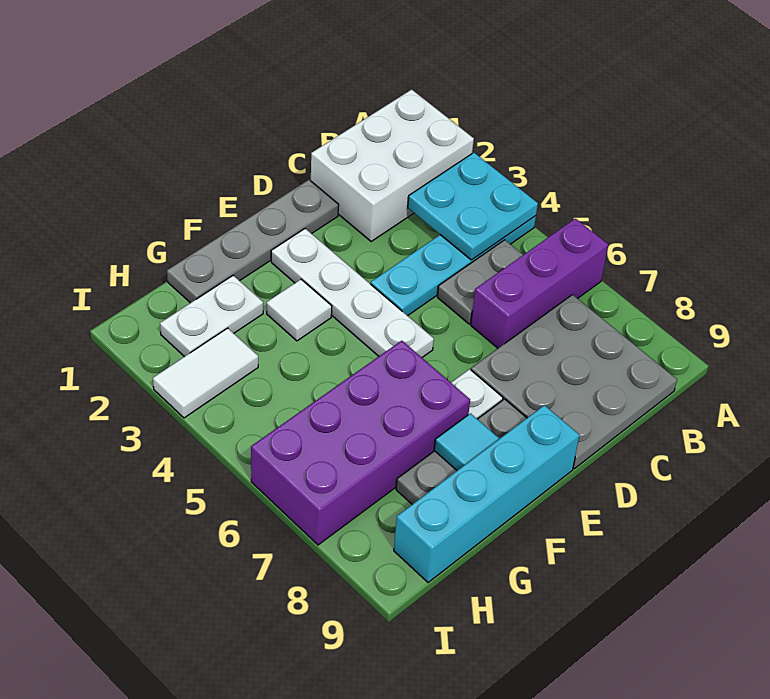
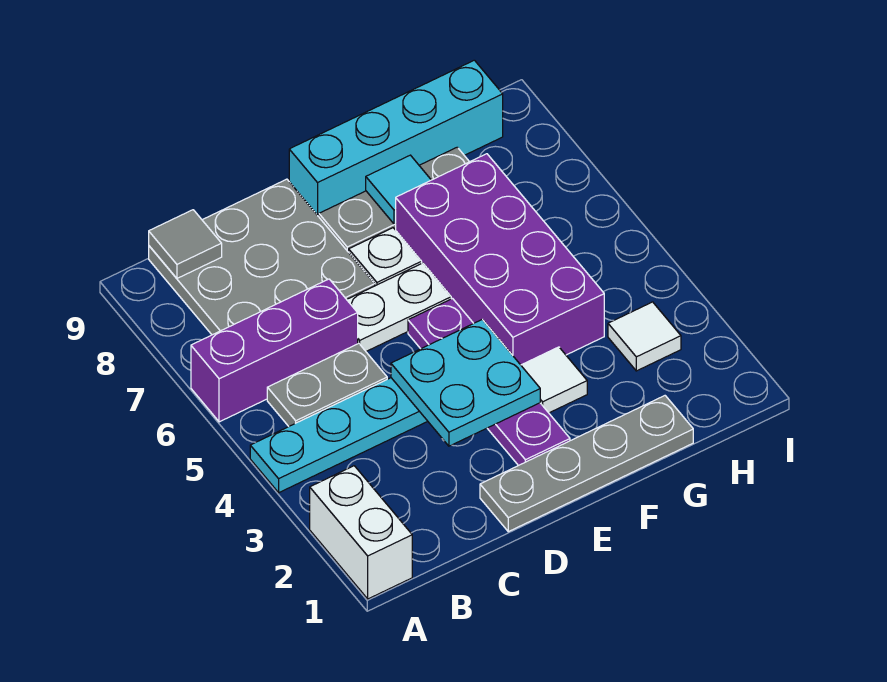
white brick A1:C2 level 1 -> white brick A1:A2 level 1
cyan plate A3:B4 level 2 -> cyan plate D3:E4 level 2
none -> grey tile B9 level 2
white plate E2:E5 level 1 -> purple plate E2:E5 level 1
purple brick F6:I7 level 1 -> purple brick F4:G7 level 1
white plate G2:H2 level 1 -> white plate D6:E6 level 1
white tile H3:I3 level 1 -> white tile H3 level 1

